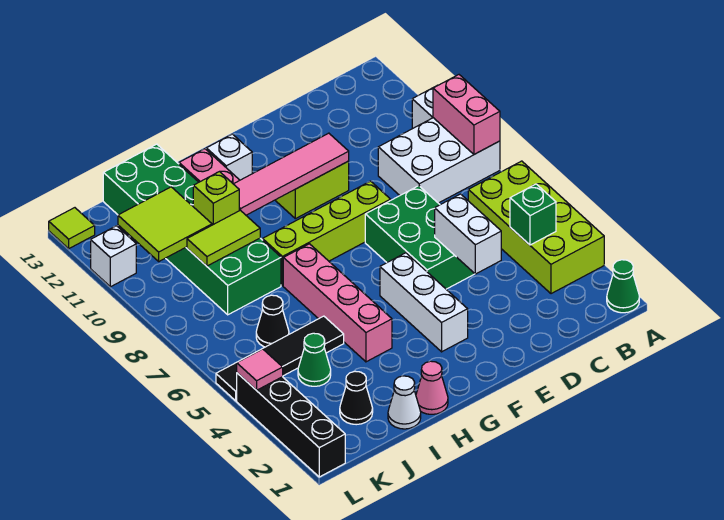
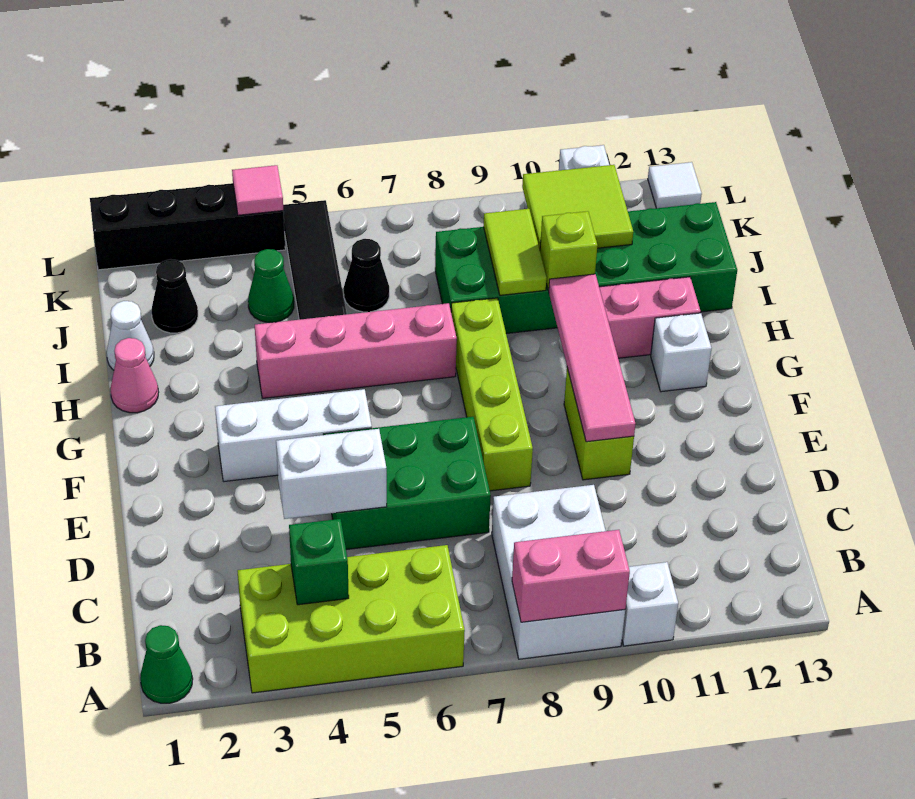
lime tile L13 level 1 -> white tile L13 level 1

